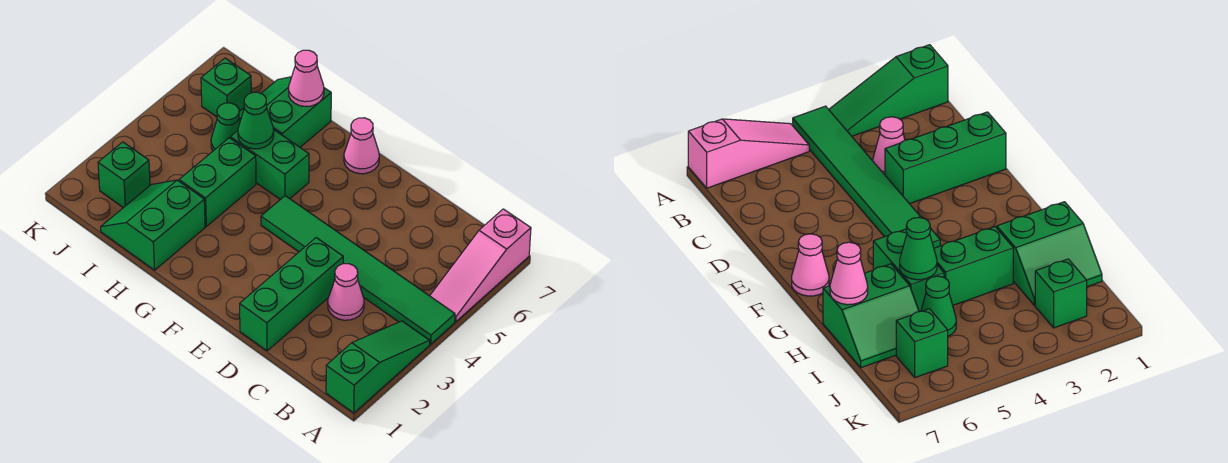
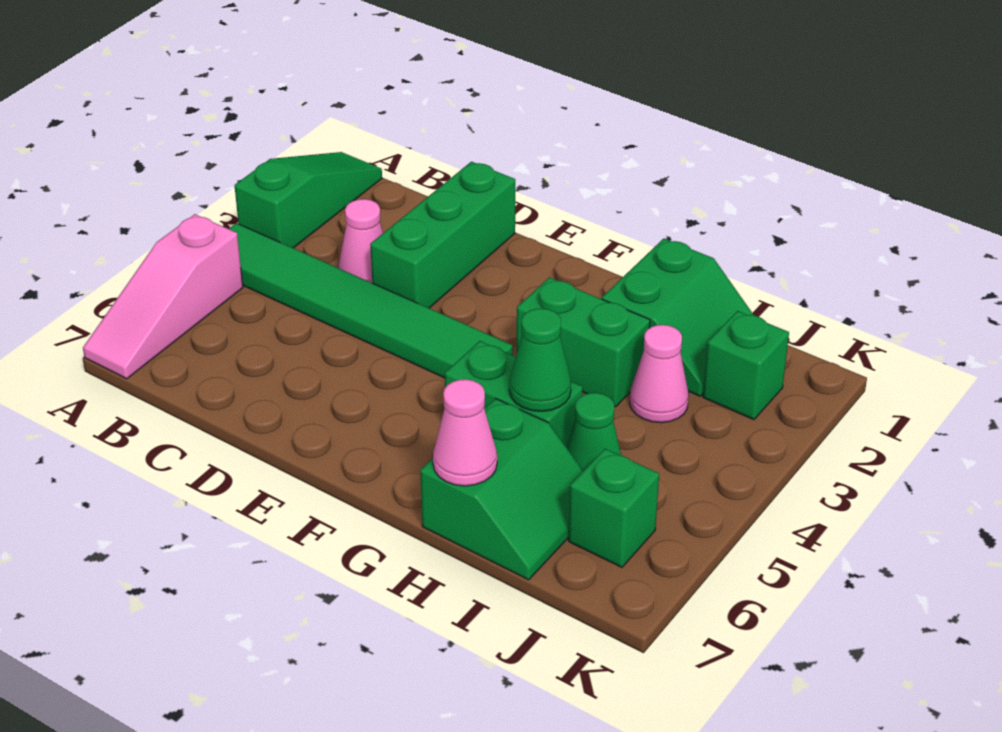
green slope A1:A3 level 1 top 1 -> green slope A1:A3 level 1 top 3
pink slope A5:A7 level 1 top 7 -> pink slope A5:A7 level 1 top 5
pink cone F7 level 1 -> pink cone I3 level 1
green brick H3:H4 level 1 -> green brick G3:H3 level 1

